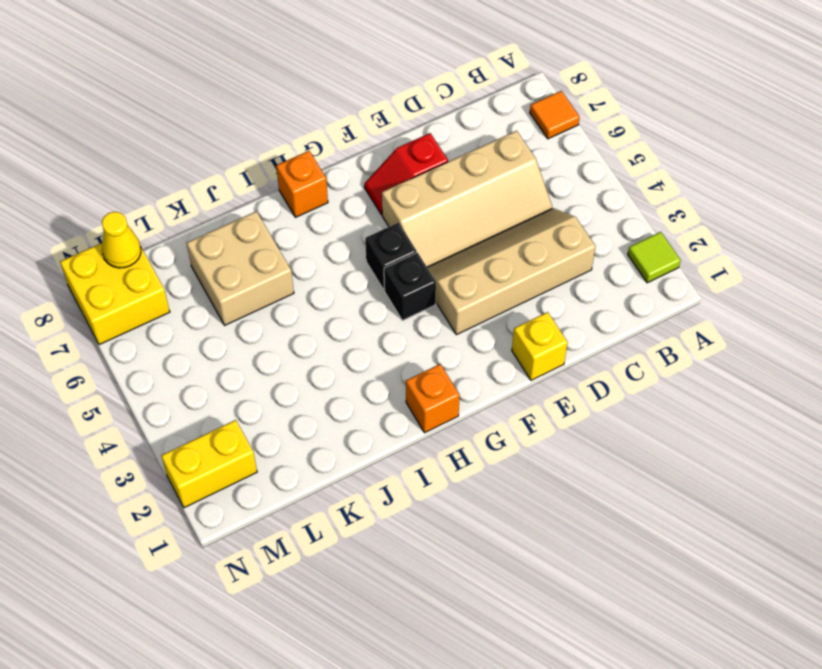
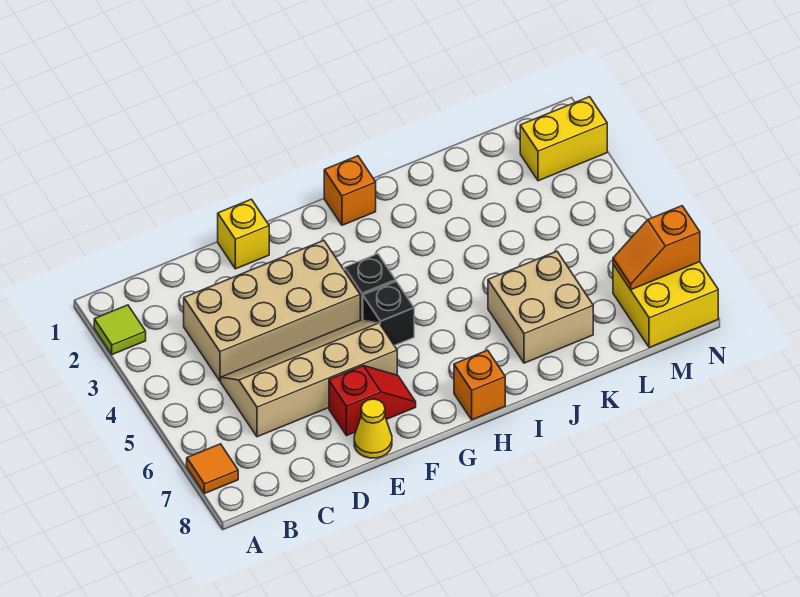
tan slope C3:F4 level 1 top 3 -> tan brick C3:F4 level 1
none -> orange slope M7:N7 level 2 top N
yellow cone M8 level 2 -> yellow cone E8 level 1

